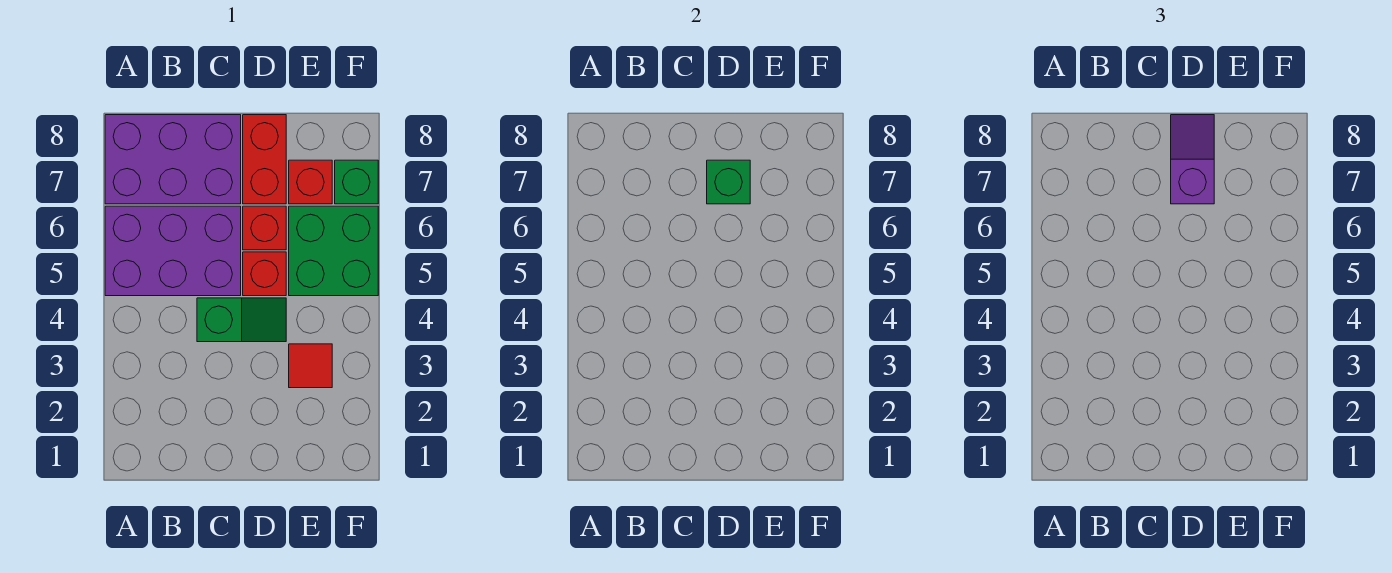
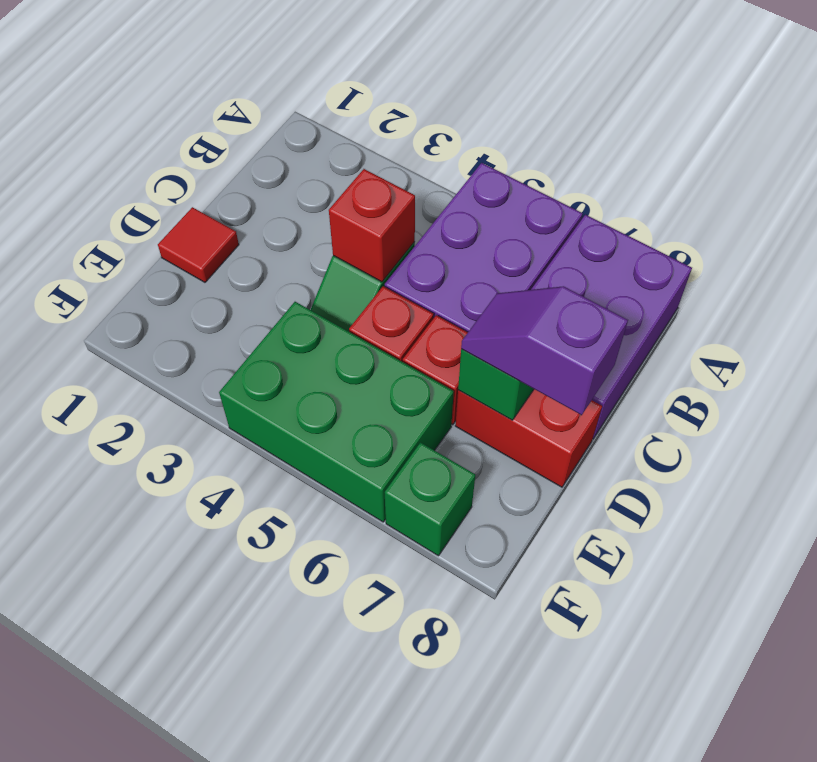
purple slope D7:D8 level 3 top 7 -> purple slope D7:D8 level 3 top 8
red tile E3 level 1 -> red tile D1 level 1
green brick E5:F6 level 1 -> green brick E4:F6 level 1
red brick E7 level 1 -> red brick C4 level 2

